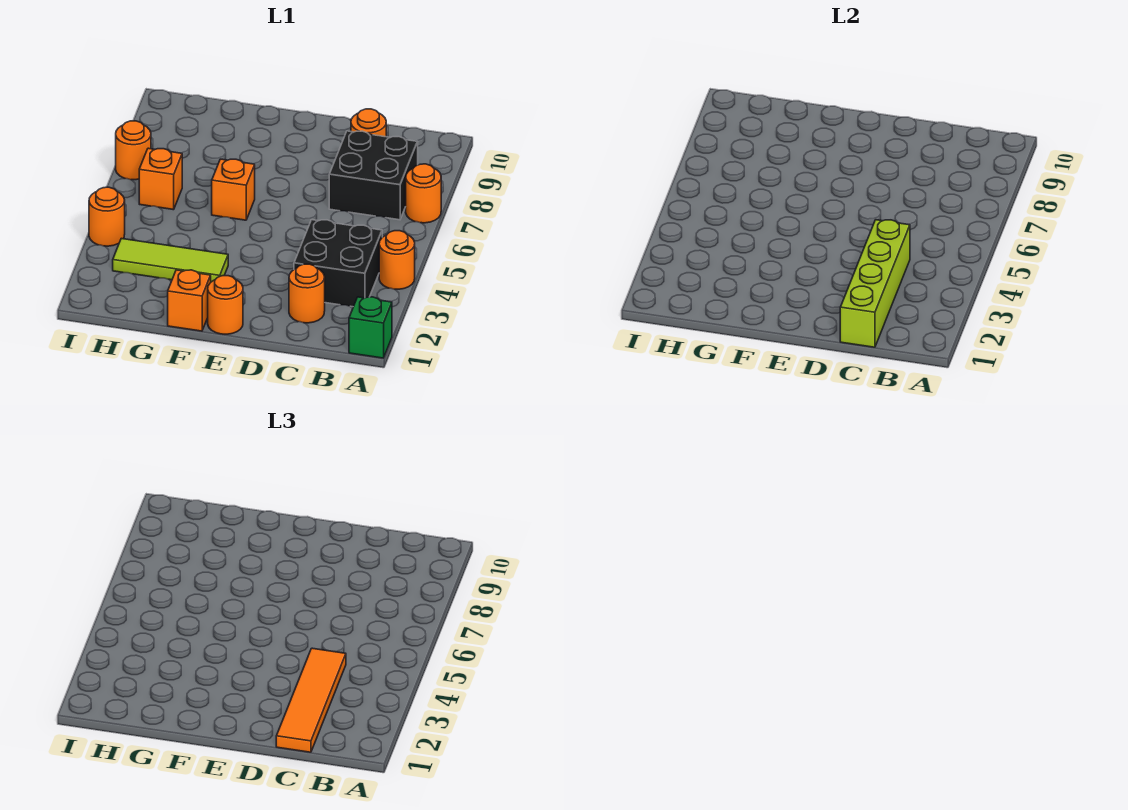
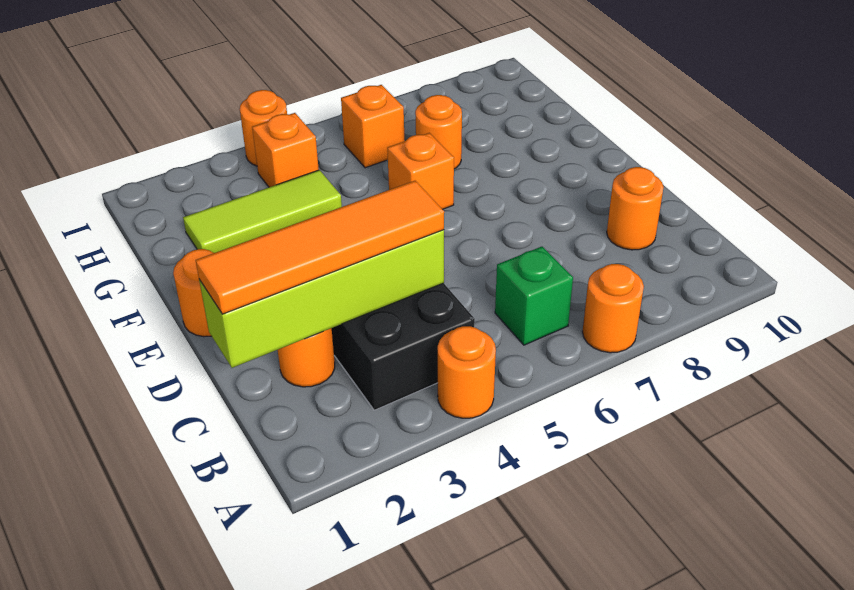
green brick A1 level 1 -> green brick B6 level 1
black brick B7:C8 level 1 -> none
orange brick F1 level 1 -> orange brick H4 level 1
lime tile F3:H3 level 1 -> lime tile G2:G4 level 1
orange round brick I7 level 1 -> orange round brick G7 level 1

